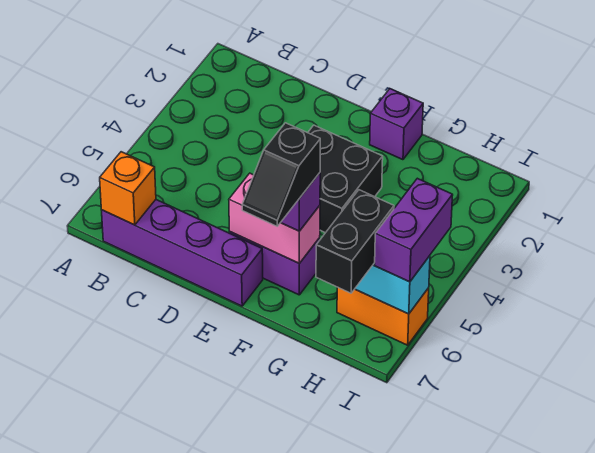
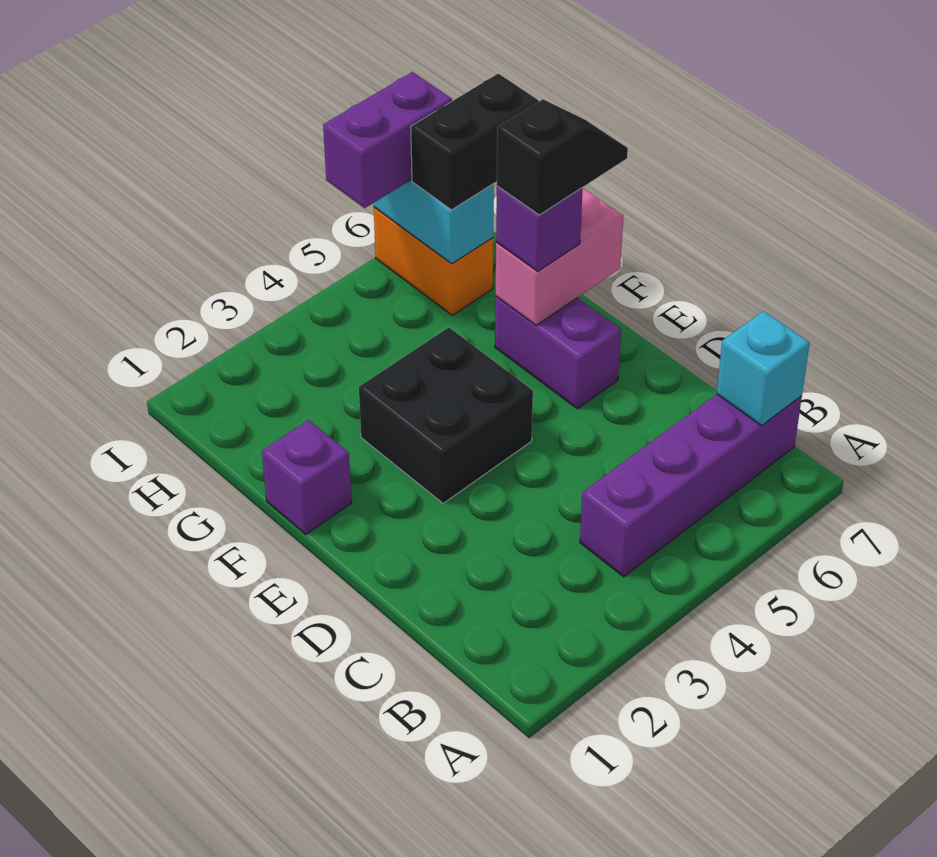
purple brick B7:E7 level 1 -> purple brick B4:B7 level 1
orange brick B7 level 2 -> cyan brick B7 level 2
pink brick E6:F6 level 2 -> pink brick F6:F7 level 2

